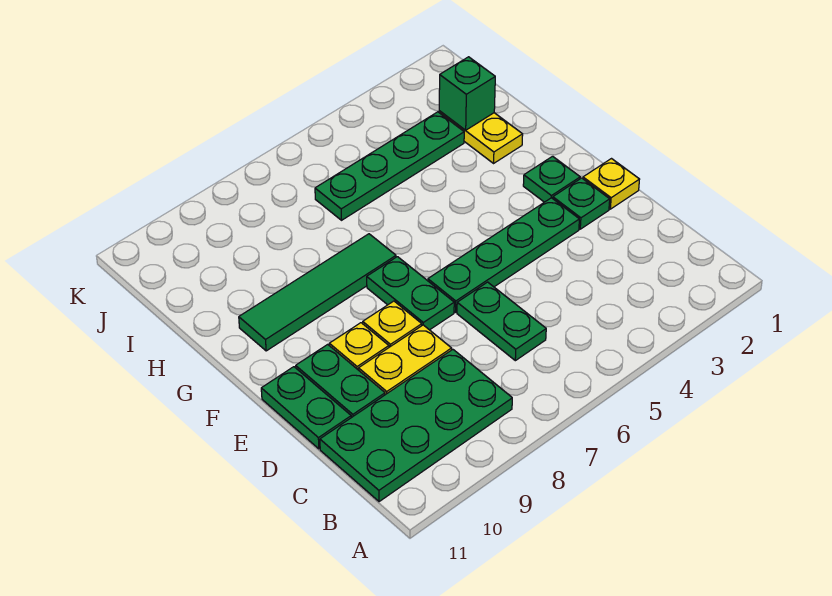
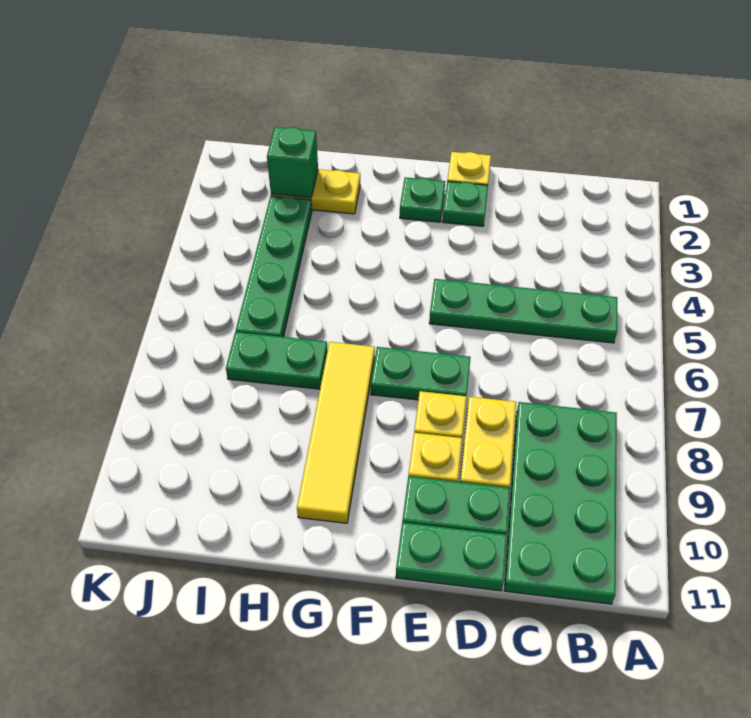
green plate C6:D6 level 1 -> green plate H7:I7 level 1
green plate E3:E6 level 1 -> green plate B5:E5 level 1
green tile G7:G10 level 1 -> yellow tile G7:G10 level 1

